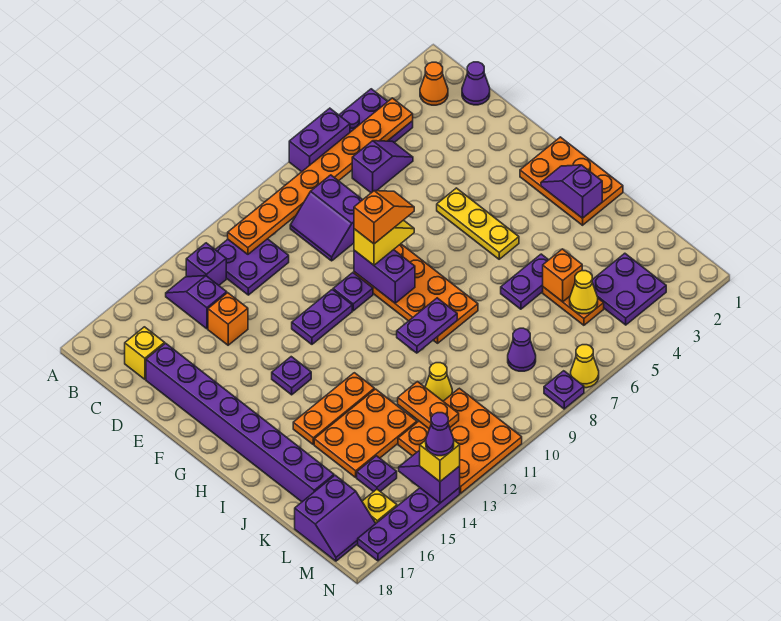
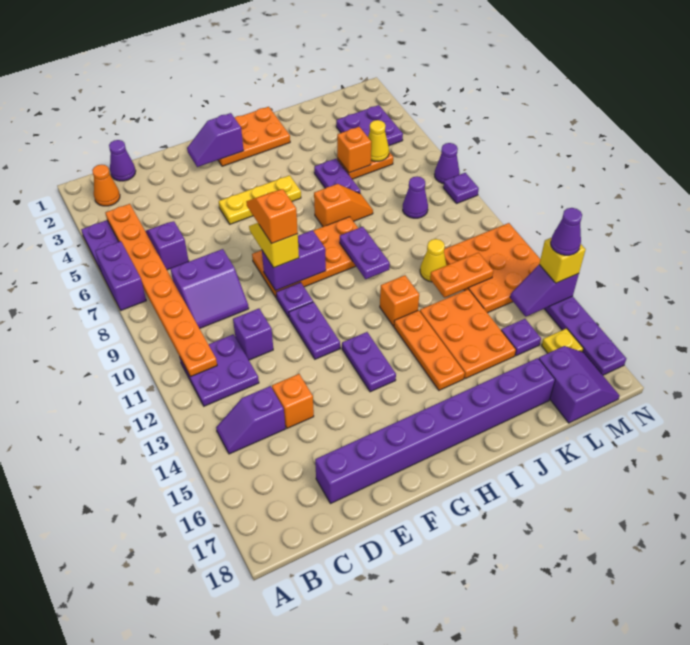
purple brick B13 level 1 -> purple brick D11 level 1
yellow brick C17 level 1 -> none
purple plate G14 level 1 -> purple plate G13:G14 level 1
purple slope H2:I2 level 2 top I -> purple slope F2:G2 level 2 top G
none -> orange slope I7:J7 level 1 top I
none -> orange brick I12 level 1
yellow cone N7 level 1 -> purple cone N7 level 1

